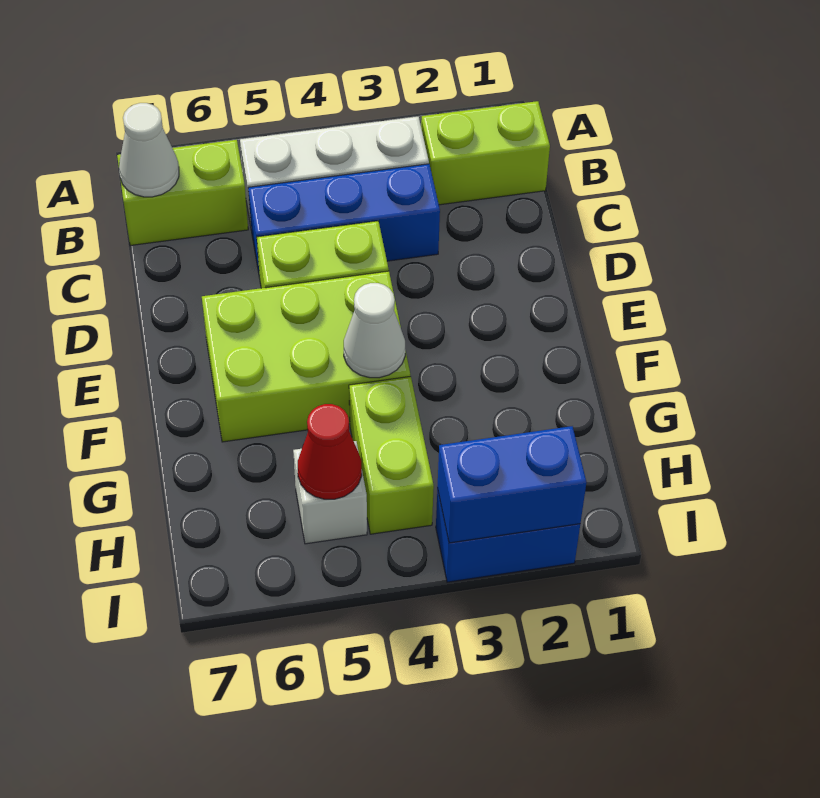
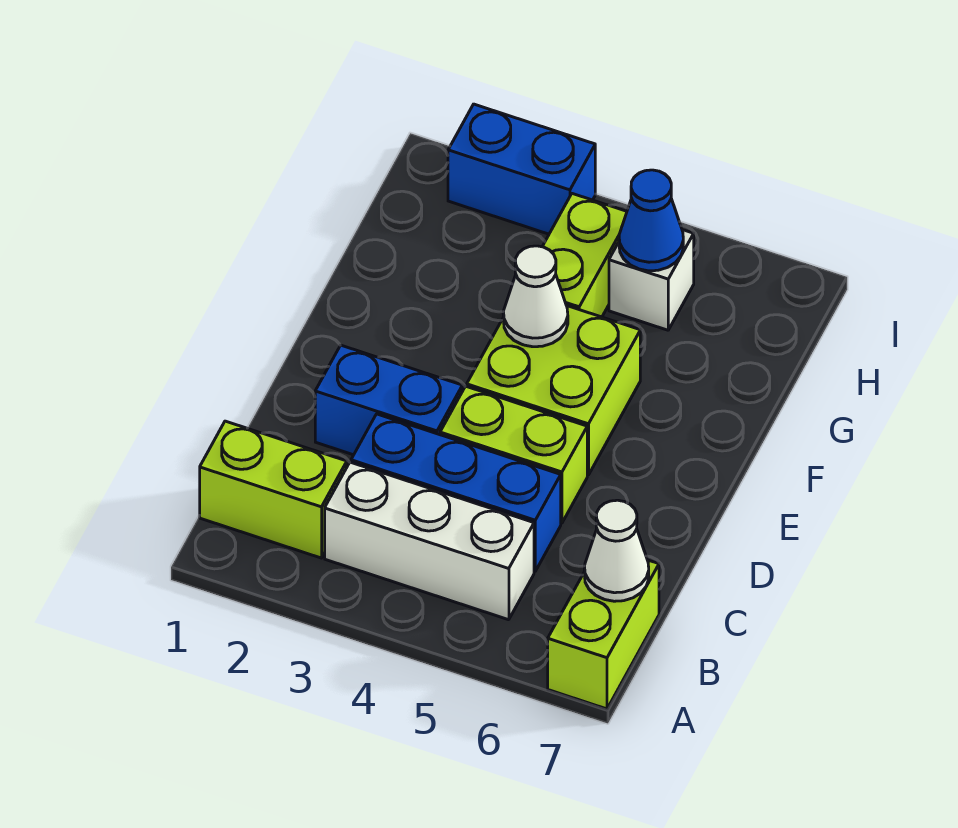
lime brick B6:B7 level 1 -> lime brick A7:B7 level 1
lime brick E4:F6 level 1 -> lime brick E4:F5 level 1
red cone H5 level 2 -> blue cone H5 level 2
blue brick I2:I3 level 2 -> blue brick D2:D3 level 1

